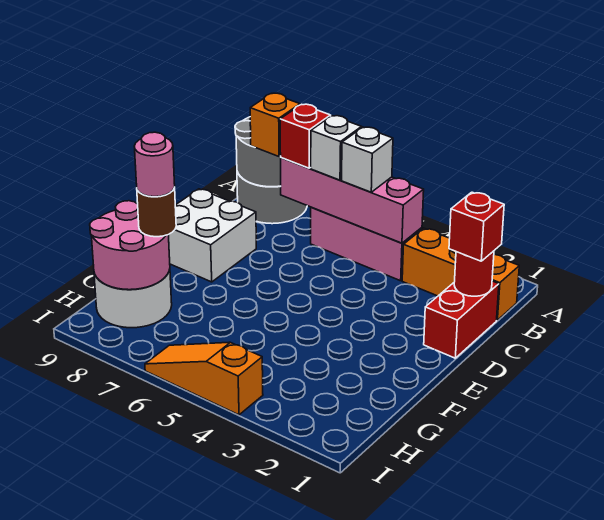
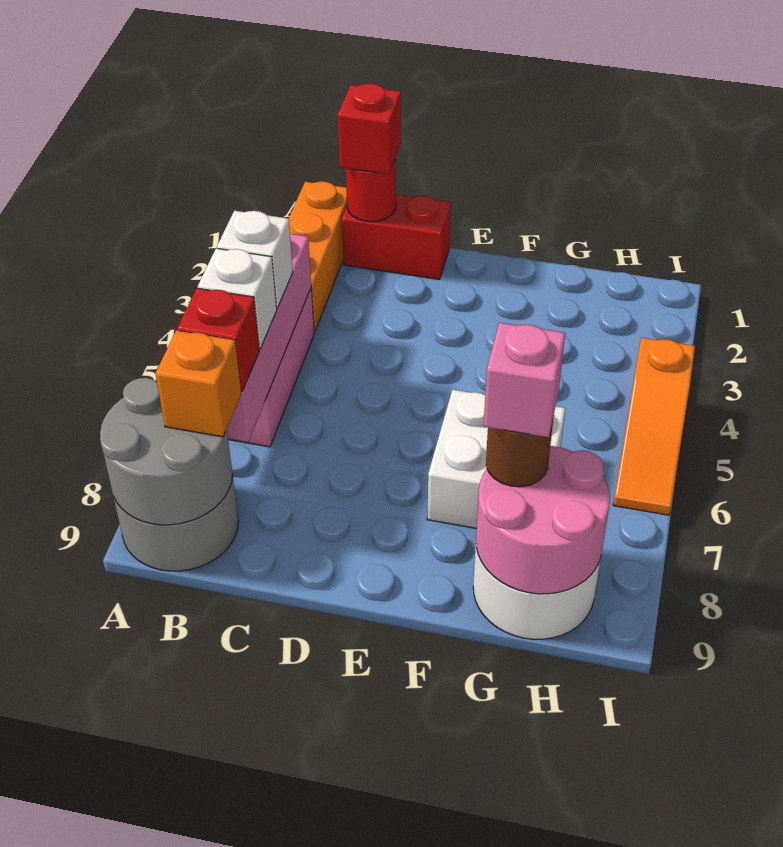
white brick D8:E9 level 1 -> white brick F6:G7 level 1
pink round brick G8 level 4 -> pink brick G8 level 4

